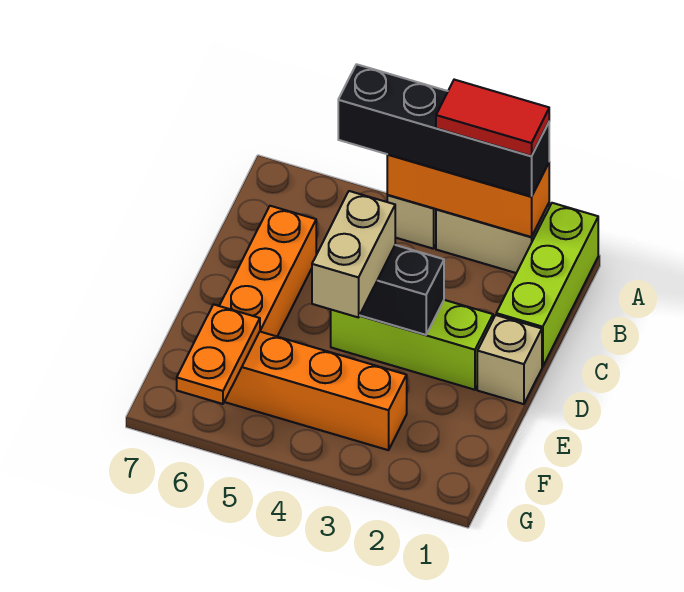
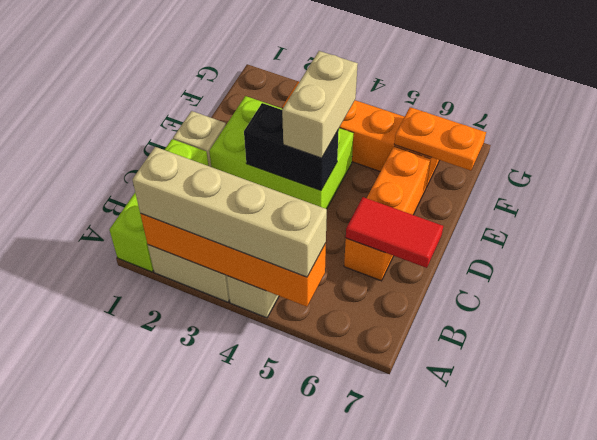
orange brick A2:A4 level 2 -> orange brick A2:A5 level 2
black brick A2:A5 level 3 -> tan brick A2:A5 level 3
red tile A2:A3 level 4 -> red tile C6:C7 level 2
lime brick D2:D4 level 1 -> lime brick D2:E4 level 1
orange plate F6:G6 level 2 -> orange plate F6:F7 level 2

